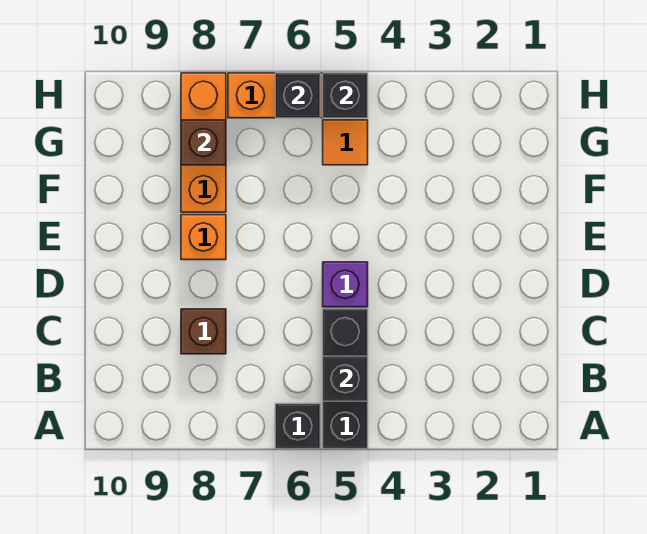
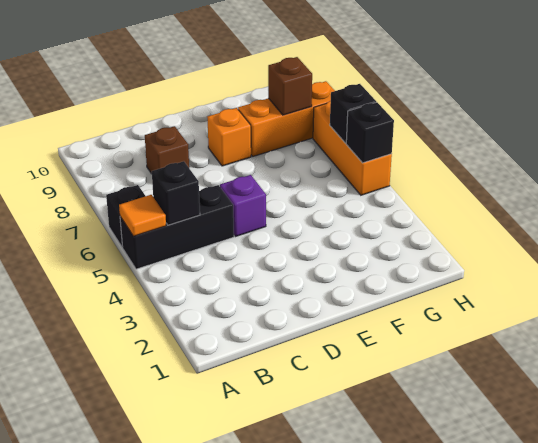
orange tile G5 level 1 -> orange tile A5 level 2

